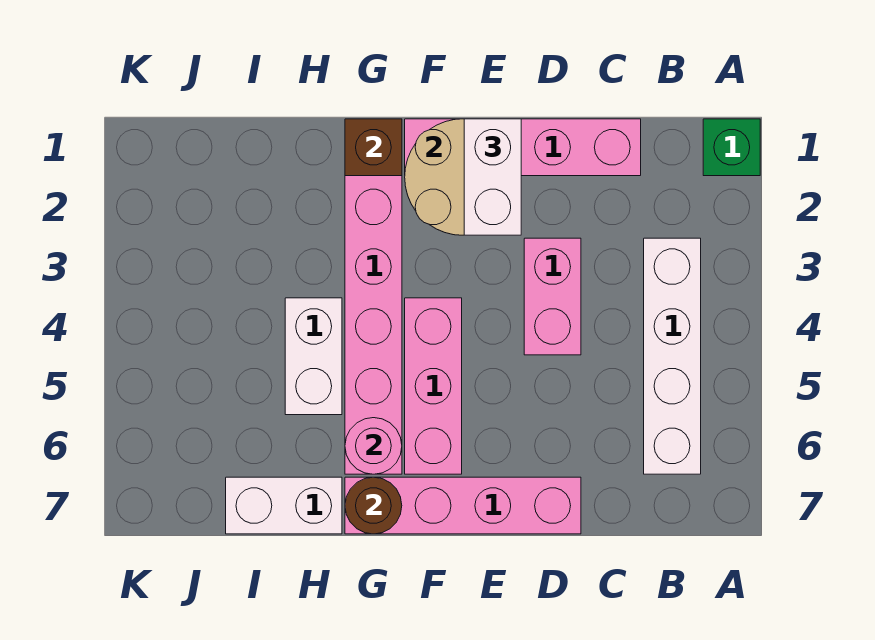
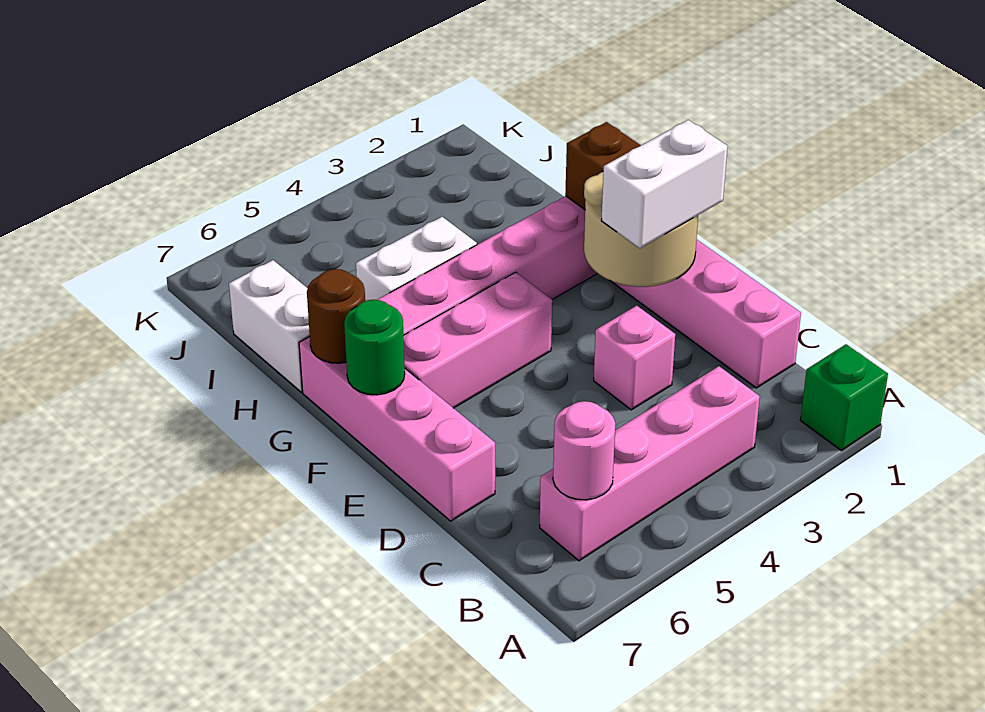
white brick B3:B6 level 1 -> pink brick B3:B6 level 1
pink brick D3:D4 level 1 -> pink brick D3 level 1
none -> green round brick F7 level 2
pink round brick G6 level 2 -> pink round brick B6 level 2

